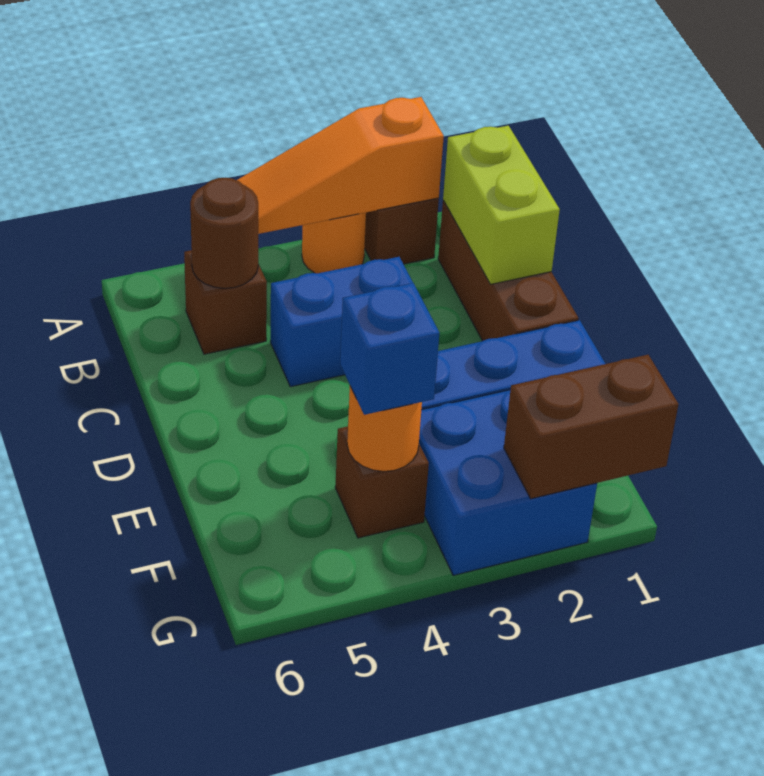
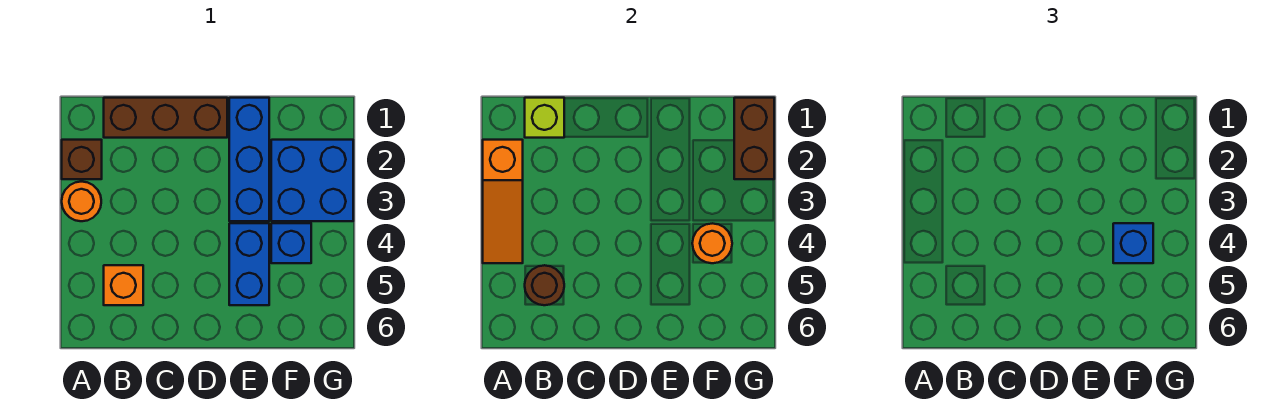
lime brick B1:C1 level 2 -> lime brick B1 level 2
brown brick B5 level 1 -> orange brick B5 level 1
blue brick C3:C4 level 1 -> blue brick E4:E5 level 1
brown brick F4 level 1 -> blue brick F4 level 1

